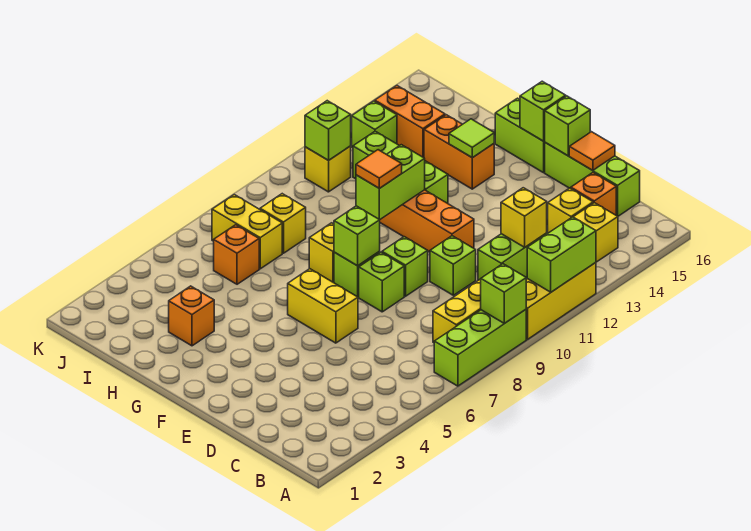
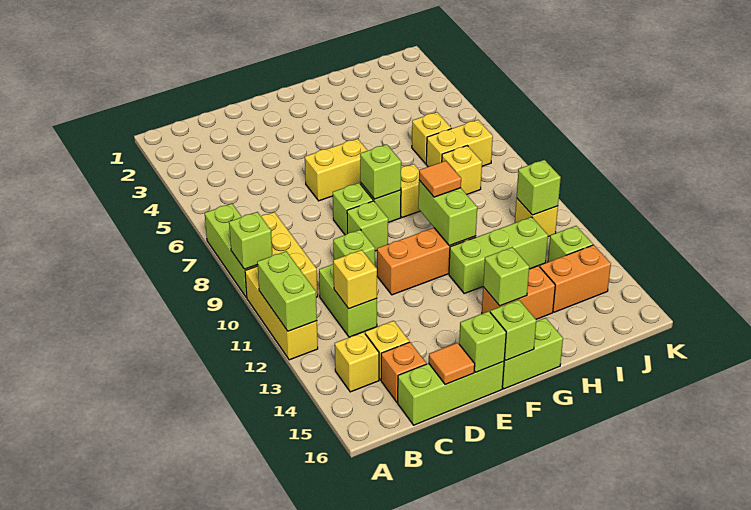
lime tile G14 level 2 -> lime brick G14 level 2
orange brick H3 level 1 -> none
orange brick I6 level 1 -> yellow brick I6 level 1

